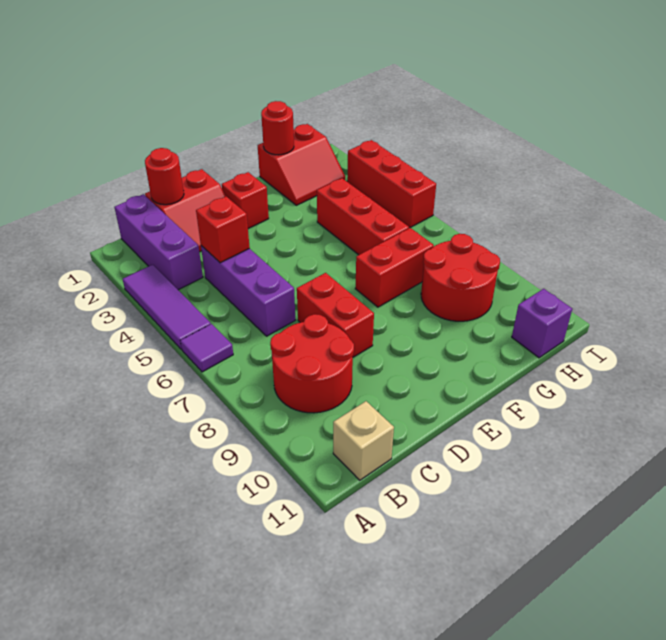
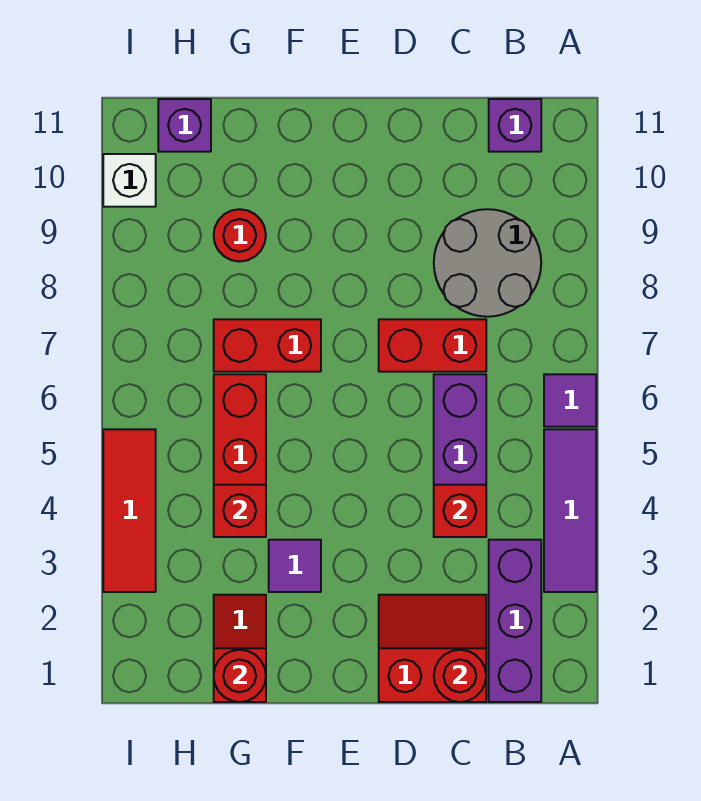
red round brick B8:C9 level 1 -> grey round brick B8:C9 level 1
tan brick B11 level 1 -> purple brick B11 level 1
red brick D7:D8 level 1 -> red brick C7:D7 level 1
red brick E2 level 1 -> red brick G4 level 2
none -> purple tile F3 level 1
red slope G1:H2 level 1 top 1 -> red slope G1:G2 level 1 top 1
red round brick G8:H9 level 1 -> red round brick G9 level 1
red brick I3:I5 level 1 -> red tile I3:I5 level 1
none -> white brick I10 level 1

